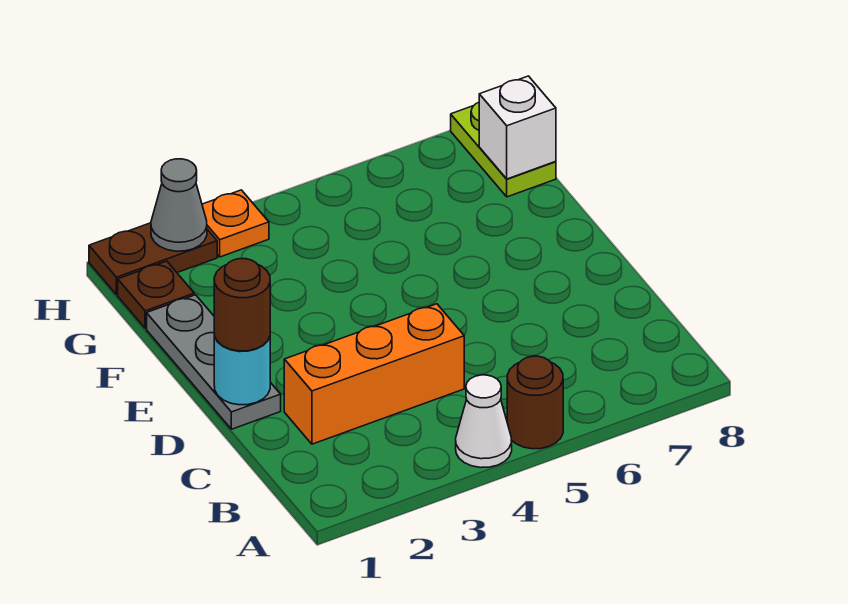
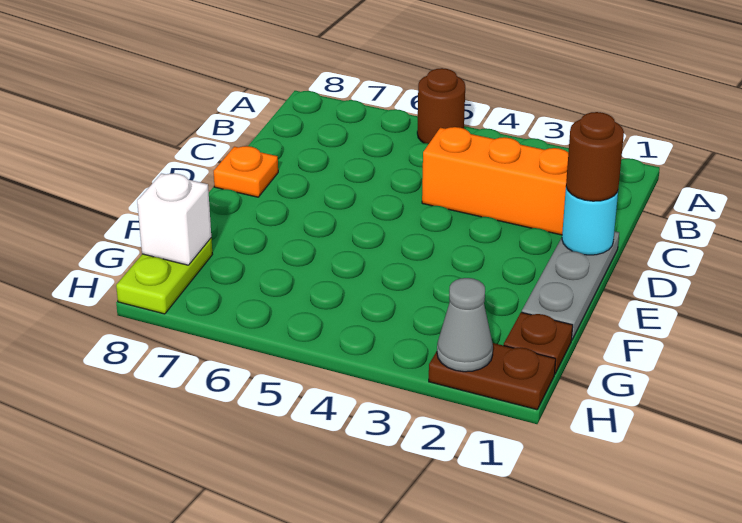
white cone A4 level 1 -> none
orange plate H3 level 1 -> orange plate D8 level 1

